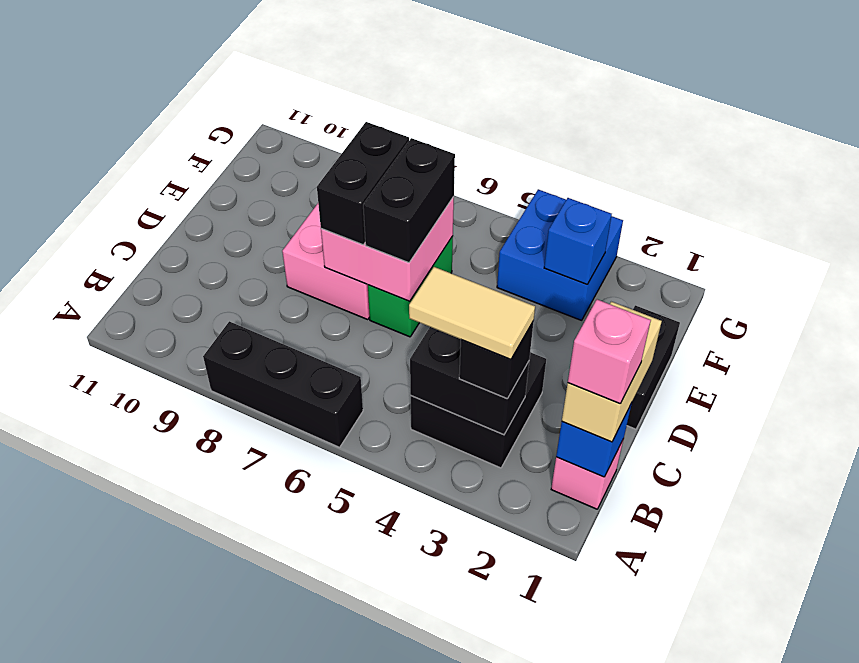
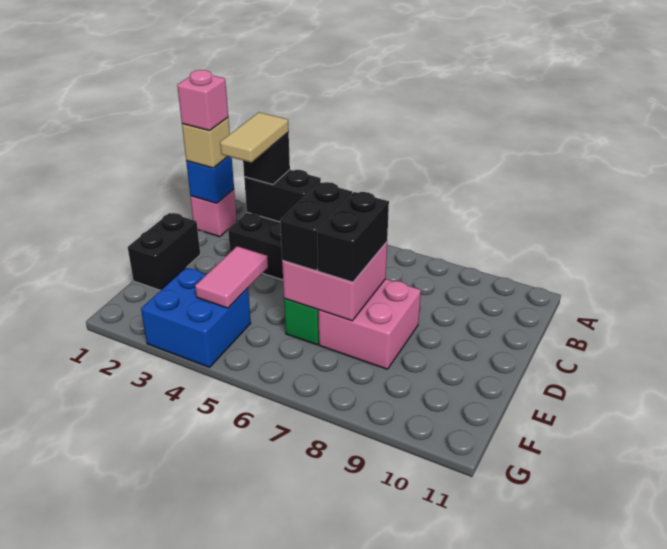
black brick A6:A8 level 1 -> none
tan brick B1:C1 level 3 -> tan brick B1 level 3
tan tile B3:B4 level 4 -> tan tile B3:C3 level 4
none -> pink tile E4:F4 level 2
blue brick F3 level 2 -> none

